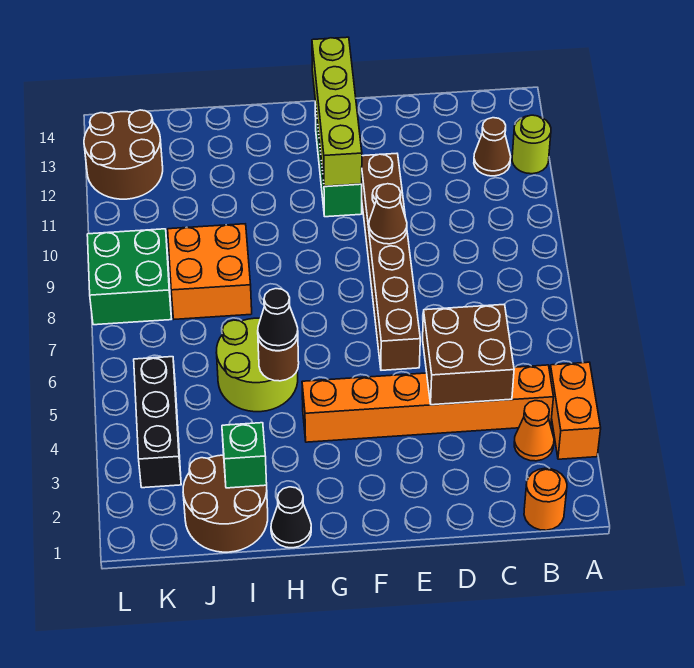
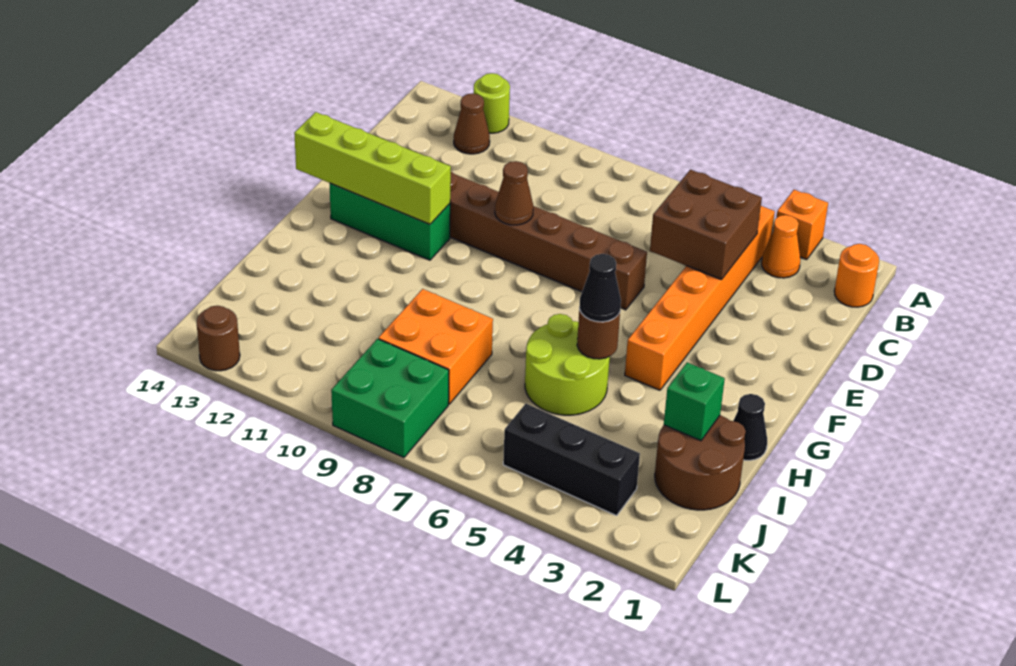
orange brick A3:A4 level 1 -> orange brick A3 level 1
brown round brick K12:L13 level 1 -> brown round brick L13 level 1

